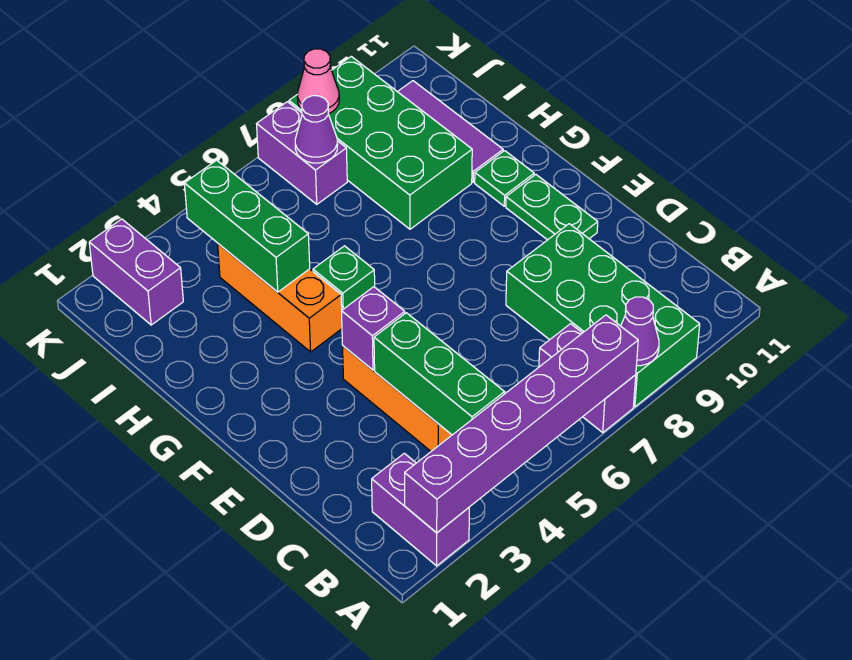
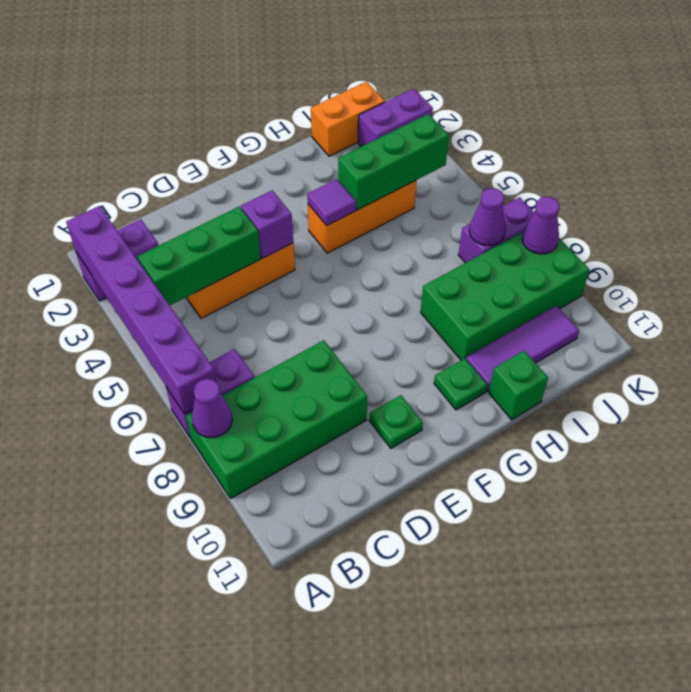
green plate E10:F10 level 1 -> green plate E10 level 1
none -> purple tile G4 level 2
green brick G5 level 1 -> green brick H11 level 1
none -> orange brick I1:J1 level 1
pink cone K8 level 2 -> purple cone K8 level 2

